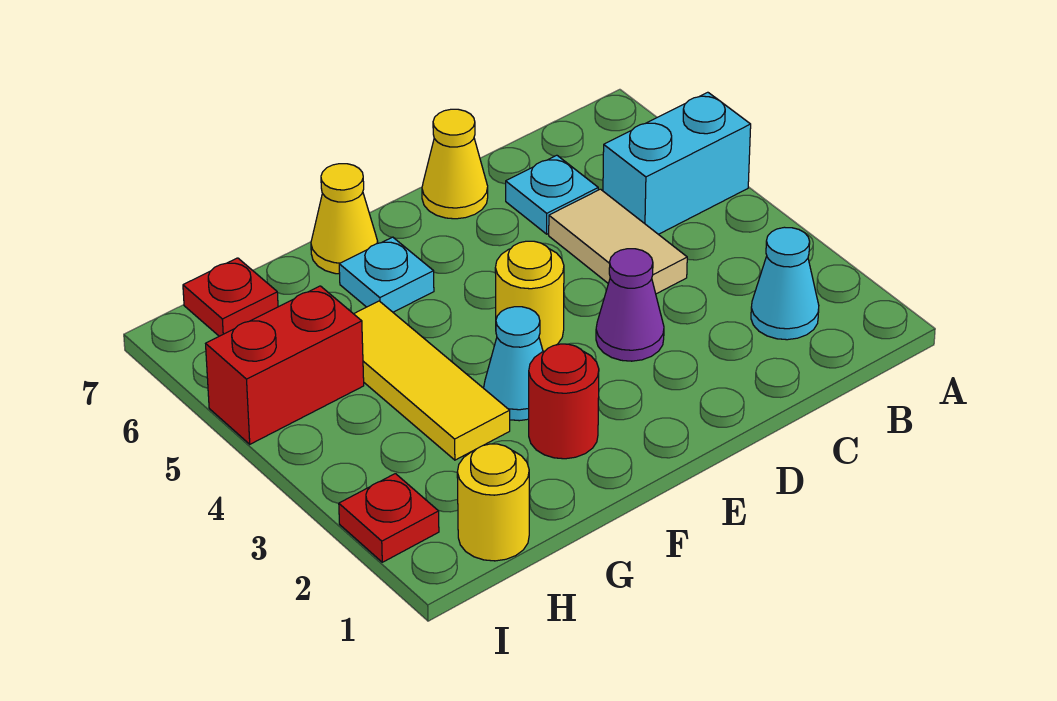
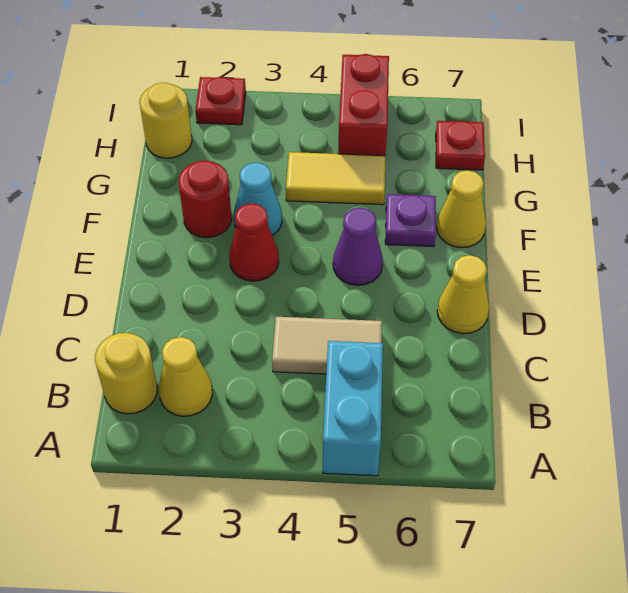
cyan cone B2 level 1 -> yellow cone B2 level 1
cyan plate C6 level 1 -> none
purple cone D3 level 1 -> purple cone E5 level 1
none -> red cone E3 level 1
yellow round brick E4 level 1 -> yellow round brick B1 level 1
cyan plate F6 level 1 -> purple plate F6 level 1
yellow tile G3:G5 level 1 -> yellow tile G4:G5 level 1

